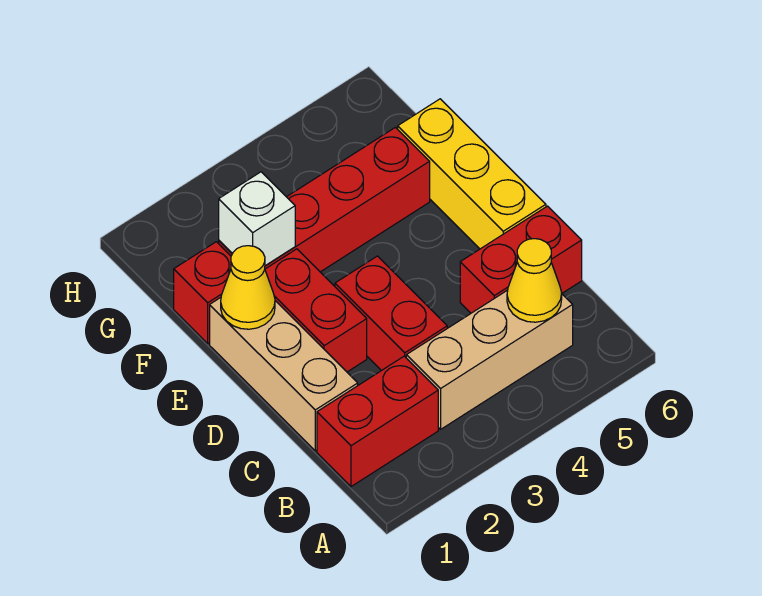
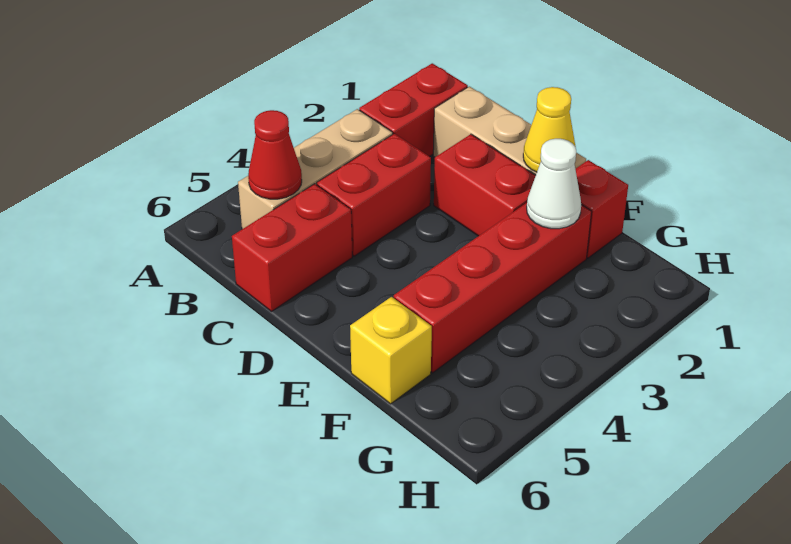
yellow cone B5 level 2 -> red cone B5 level 2
red brick C3:D3 level 1 -> red brick C3:C4 level 1
yellow brick D6:F6 level 1 -> yellow brick F6 level 1
white brick F2 level 2 -> white cone F2 level 2

